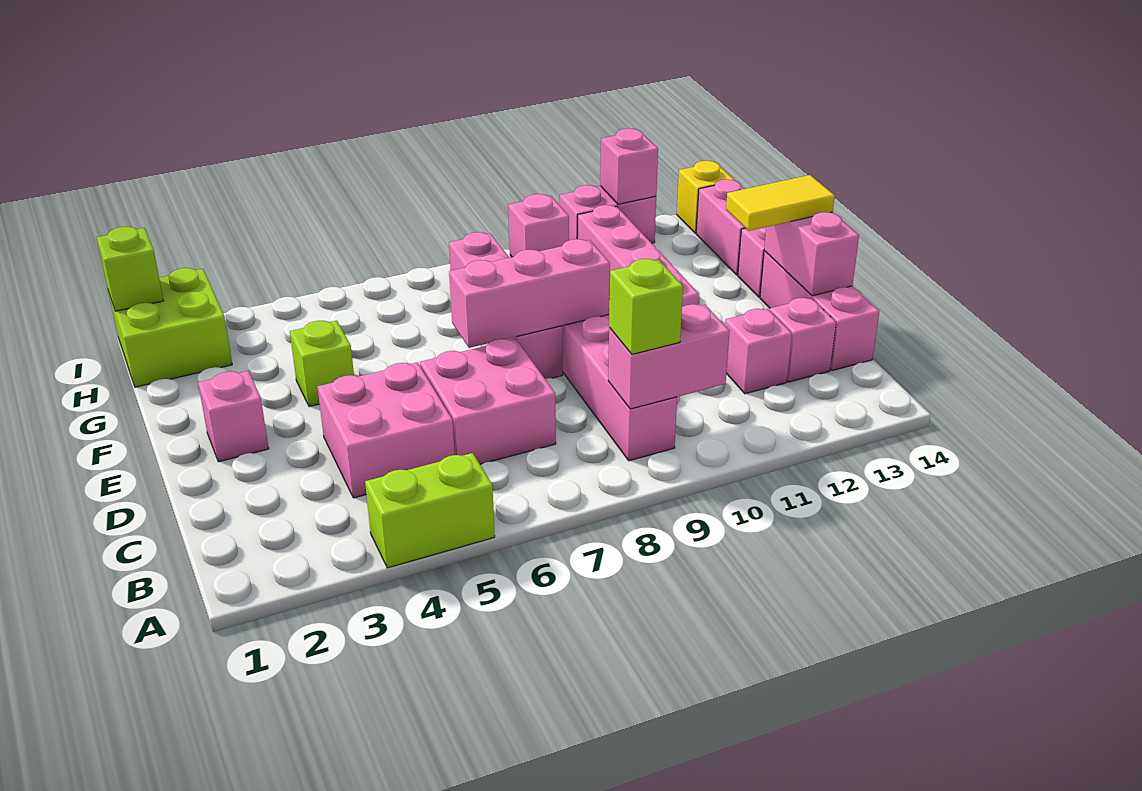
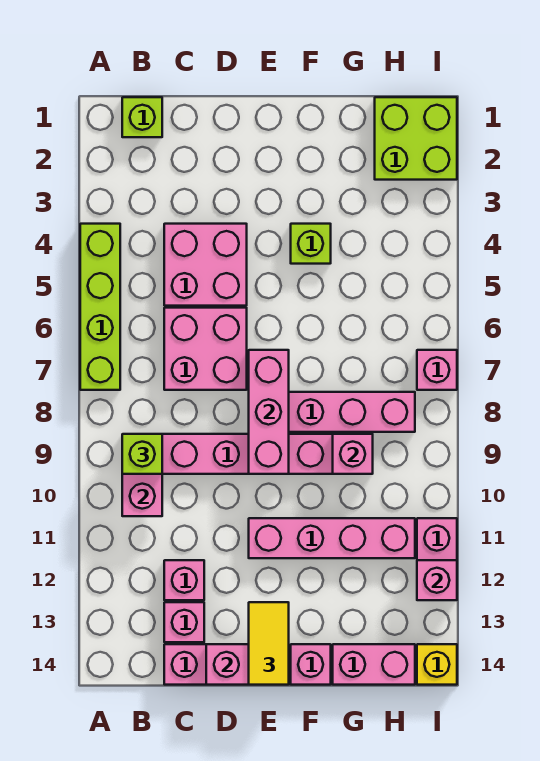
lime brick A4:A5 level 1 -> lime brick A4:A7 level 1
pink brick E2 level 1 -> pink brick I7 level 1
lime brick I1 level 2 -> lime brick B1 level 1

